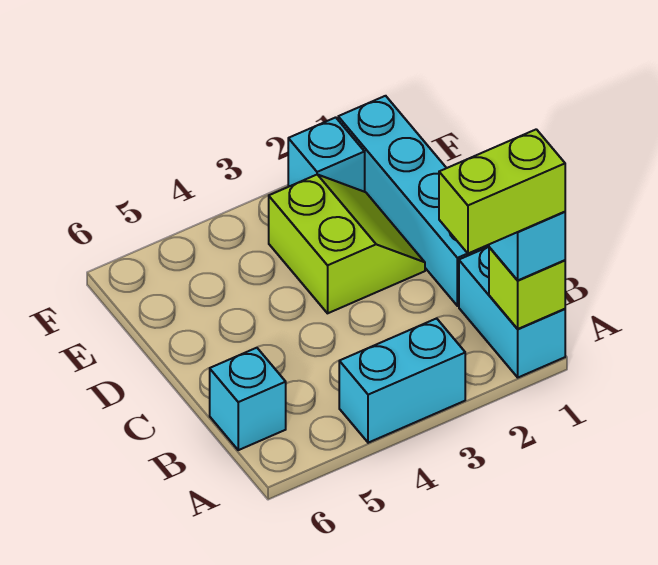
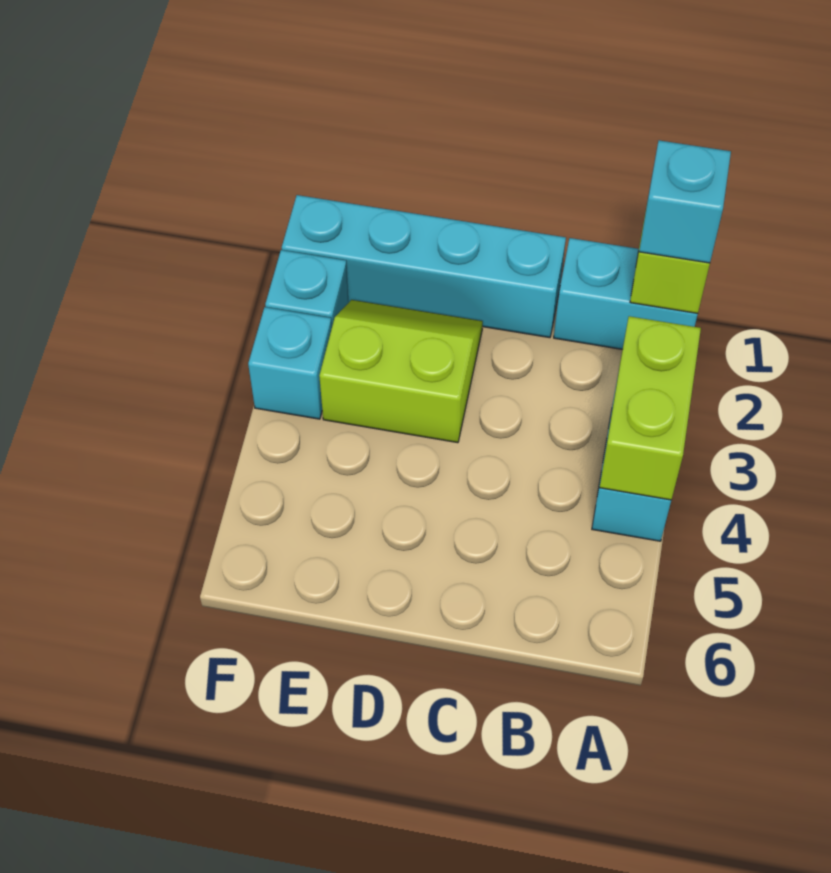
lime brick A1:A2 level 4 -> lime brick A3:A4 level 2
cyan brick B6 level 1 -> cyan brick F3 level 1

